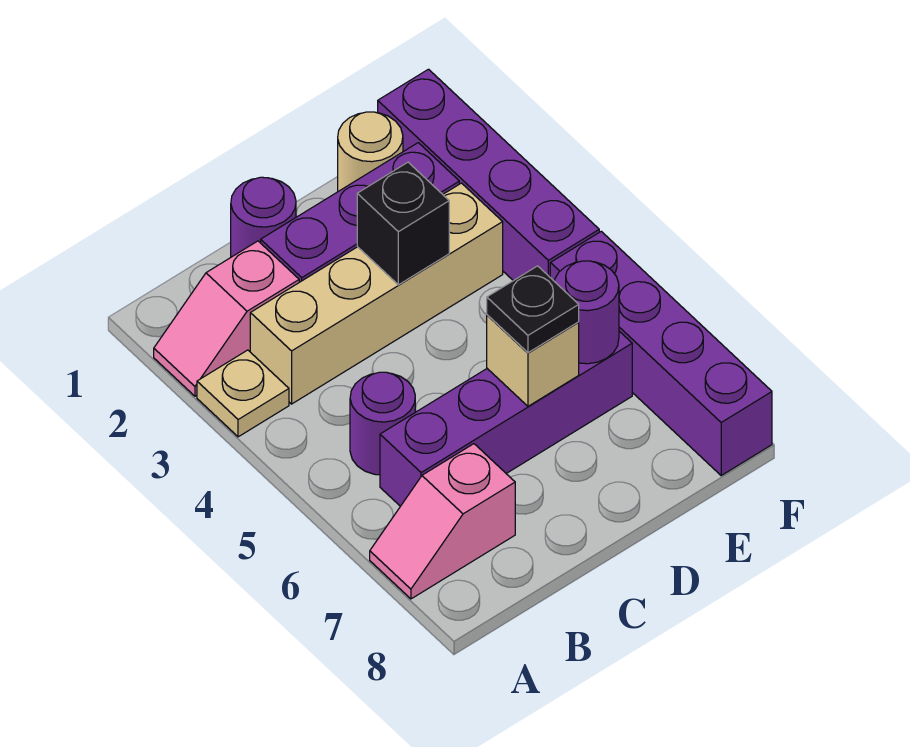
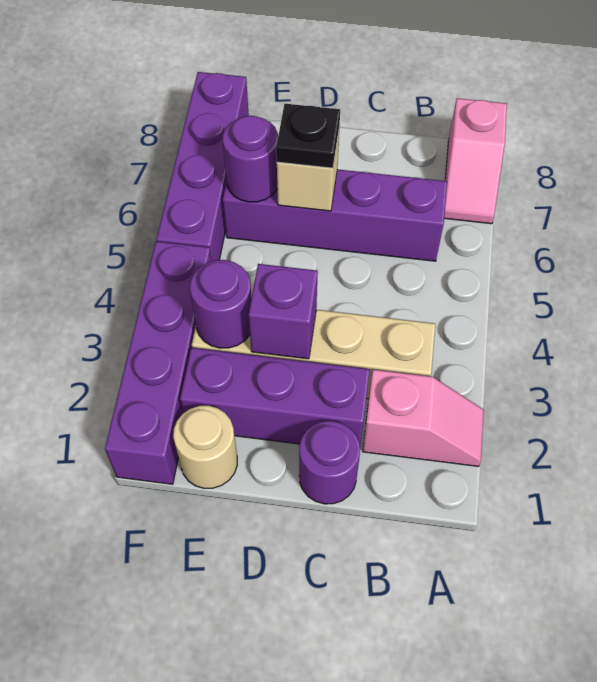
tan plate A3 level 1 -> none
pink slope A7:B7 level 1 top B -> pink slope A7:A8 level 1 top 8
purple round brick B5 level 1 -> purple round brick E3 level 2
black brick D3 level 2 -> purple brick D3 level 2

